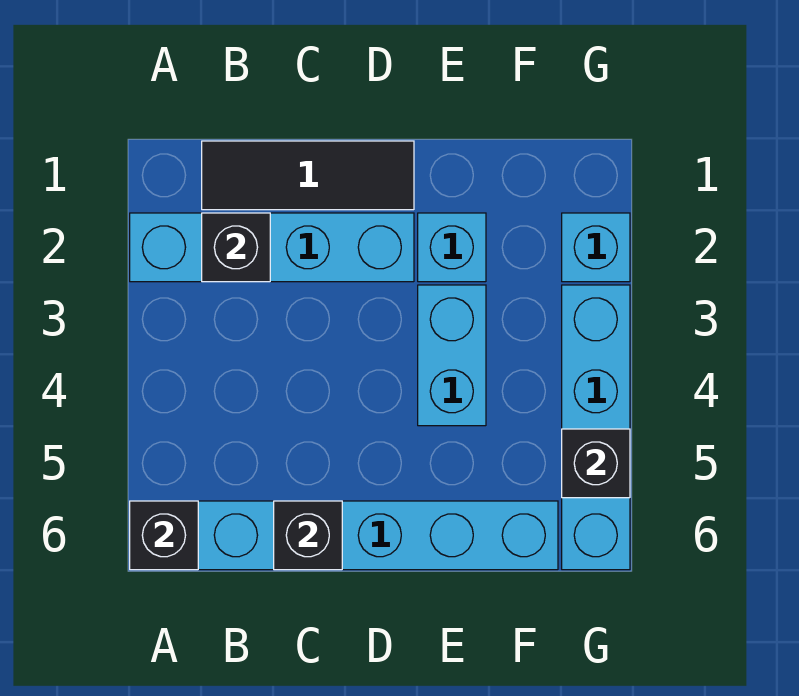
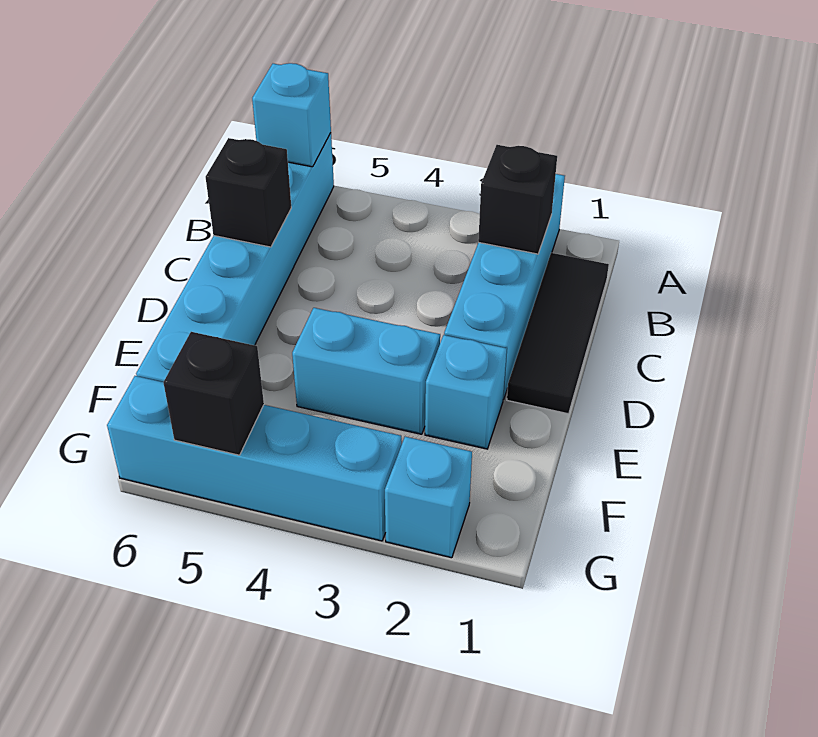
black brick A6 level 2 -> cyan brick A6 level 2

